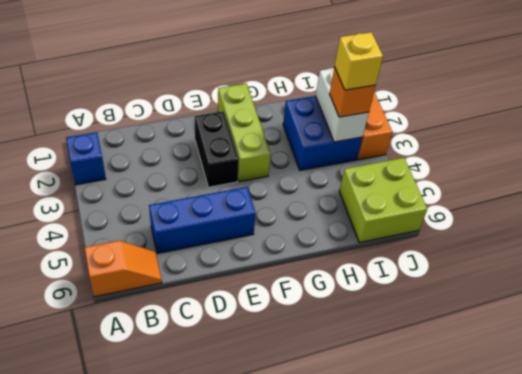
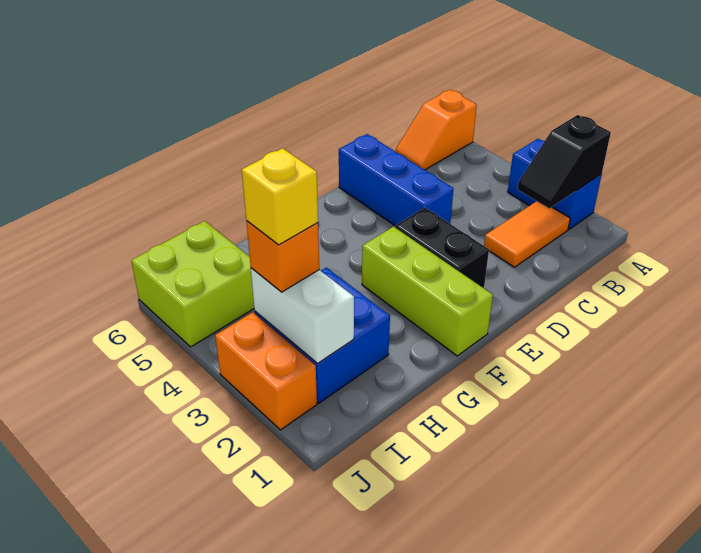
blue brick A2 level 1 -> blue brick A2:A3 level 1
none -> black slope A2:B2 level 2 top A
none -> orange tile B2:C2 level 1
blue brick C5:E5 level 1 -> blue brick D4:D6 level 1

